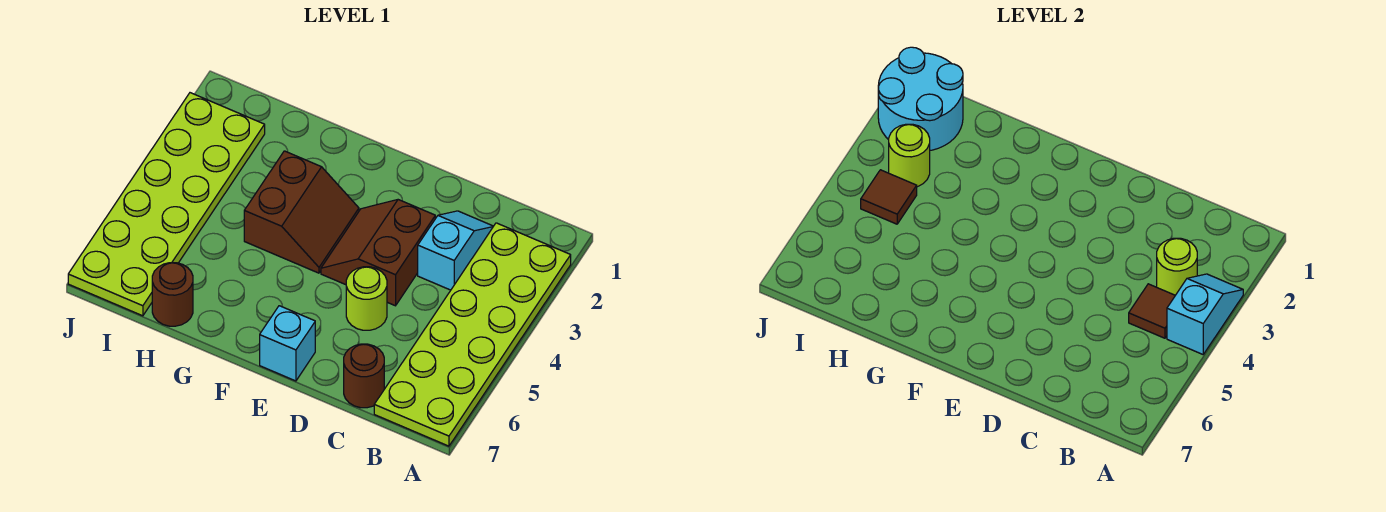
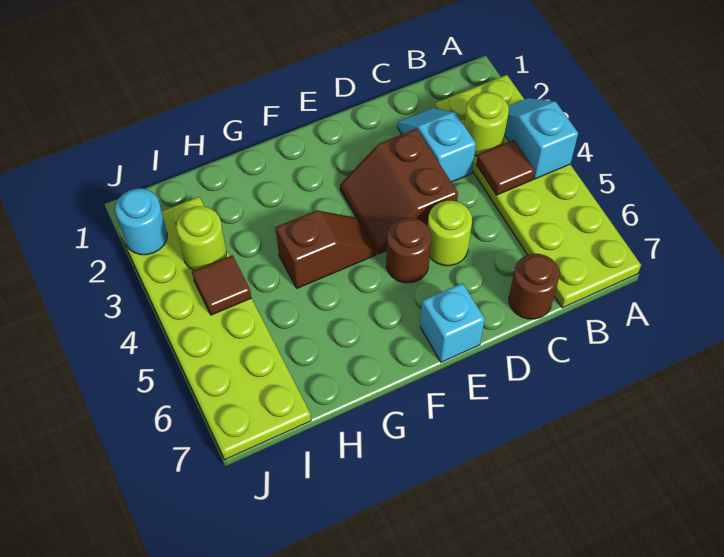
brown slope F3:G4 level 1 top G -> brown slope F4:G4 level 1 top G
brown round brick H7 level 1 -> brown round brick E5 level 1
cyan round brick I1:J2 level 2 -> cyan round brick J2 level 2

